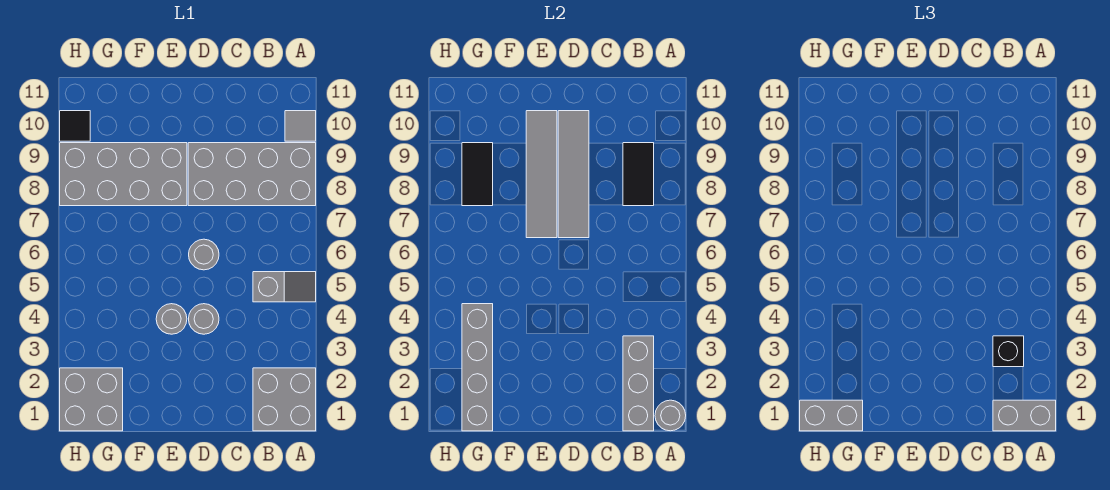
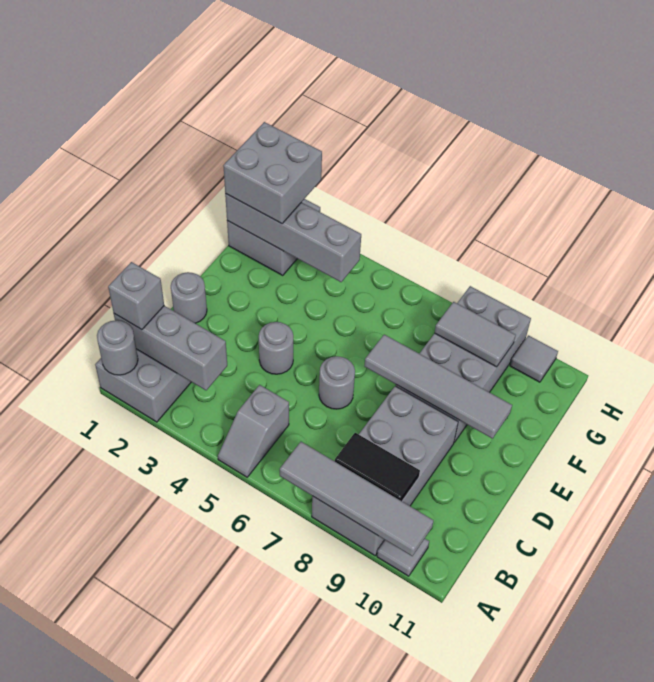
grey brick A1:B1 level 3 -> grey brick B1 level 3
black brick B3 level 3 -> none
grey tile D7:D10 level 2 -> grey tile A7:A10 level 2
grey round brick E4 level 1 -> grey round brick D1 level 1
grey brick G1:H1 level 3 -> grey brick G1:H2 level 3
black tile G8:G9 level 2 -> grey tile G8:G9 level 2
black tile H10 level 1 -> grey tile H10 level 1

